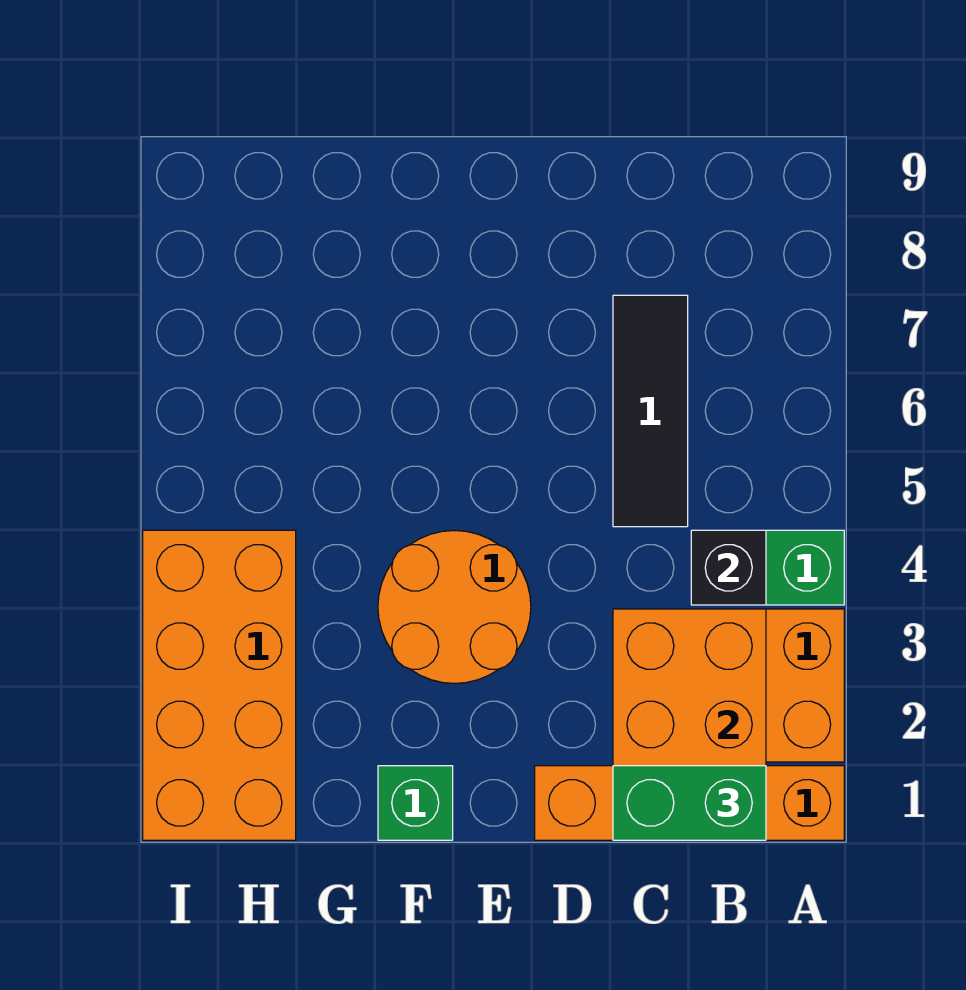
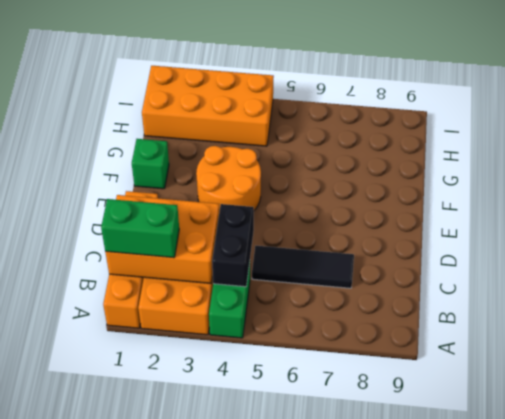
green brick B1:C1 level 3 -> green brick B1:B2 level 3
black brick B4 level 2 -> black brick B4:C4 level 2

